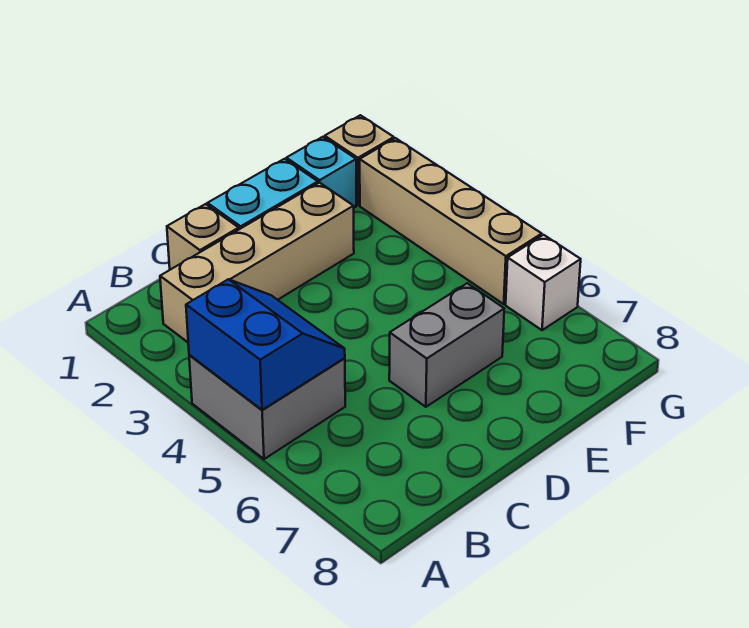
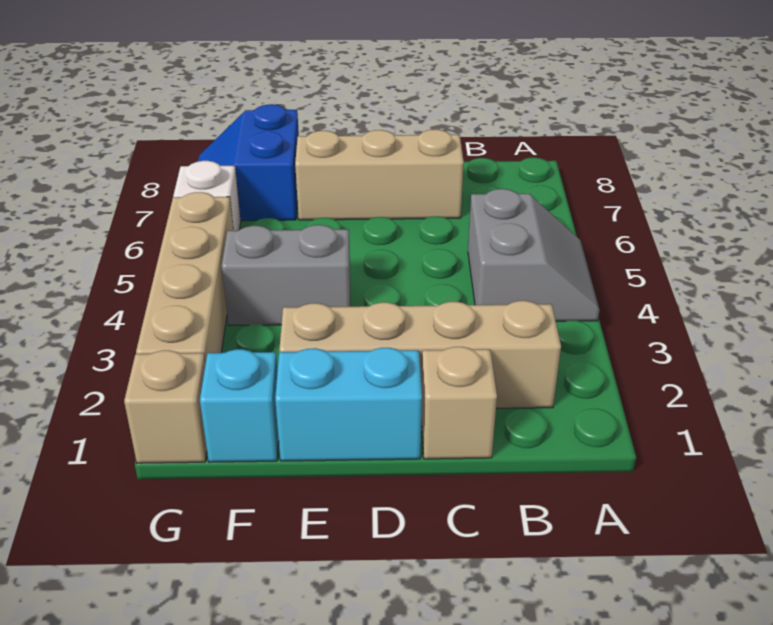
grey brick A4:B5 level 1 -> grey slope A4:B5 level 1 top B
blue slope A4:B5 level 2 top A -> blue slope F7:G8 level 1 top F
none -> tan brick C7:E7 level 1
grey brick D6:E6 level 1 -> grey brick E4:F4 level 1

